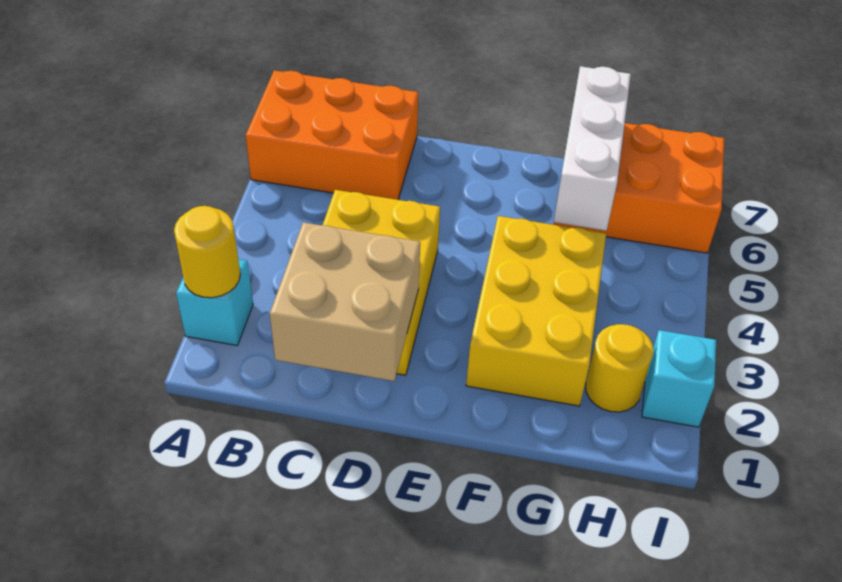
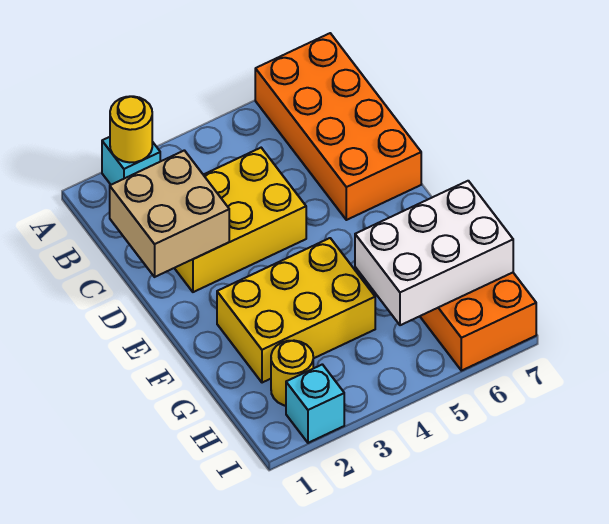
orange brick A6:C7 level 1 -> orange brick A6:D7 level 1
white brick G5:G7 level 2 -> white brick G5:H7 level 2

